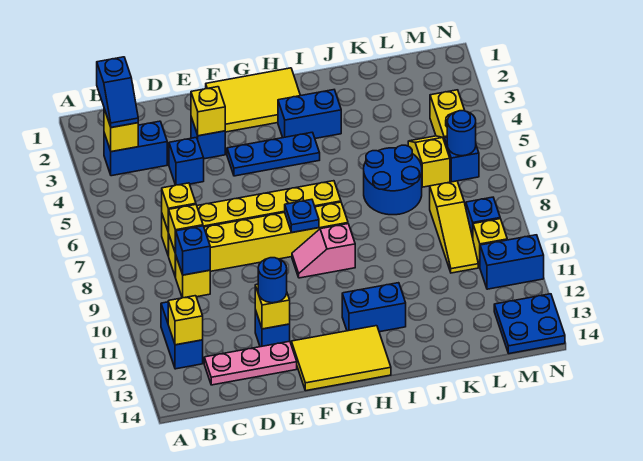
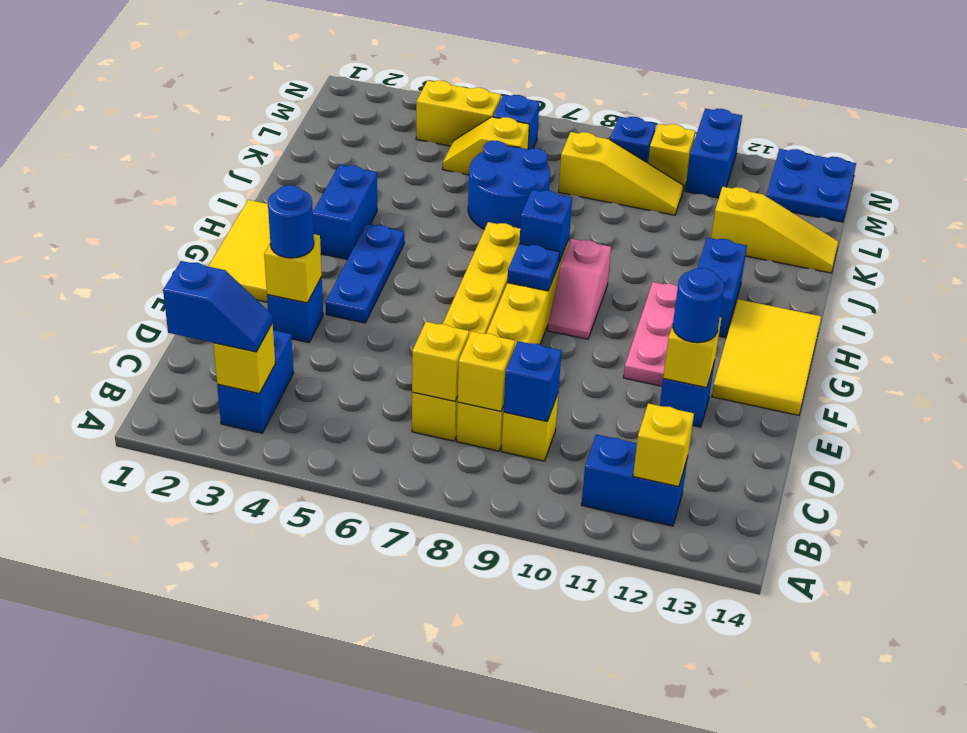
pink plate C13:E13 level 1 -> pink plate F11:H11 level 1
blue brick D4 level 1 -> blue brick H8 level 2
none -> yellow slope K12:K14 level 1 top 12
blue round brick M6 level 2 -> blue round brick E3 level 3

